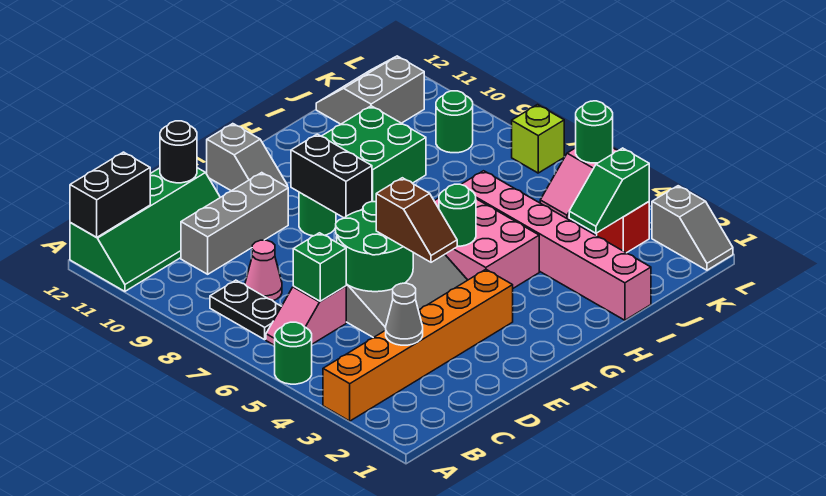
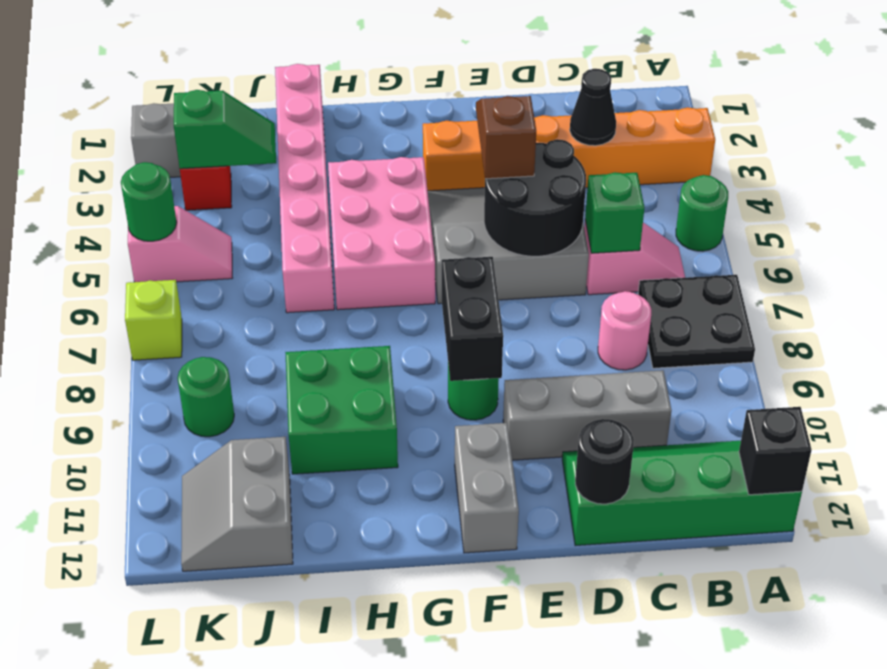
black brick A12:B12 level 2 -> black brick A12 level 2
black plate B7:B8 level 1 -> black plate A7:B8 level 1
grey cone C3 level 2 -> black cone C3 level 2
pink cone C8 level 1 -> pink round brick C8 level 1
green round brick D5:E6 level 2 -> black round brick D5:E6 level 2
grey slope F11:F12 level 1 top 12 -> grey brick F11:F12 level 1
green round brick G5 level 2 -> none
grey slope J11:K12 level 1 top 11 -> grey slope J11:K12 level 1 top J

